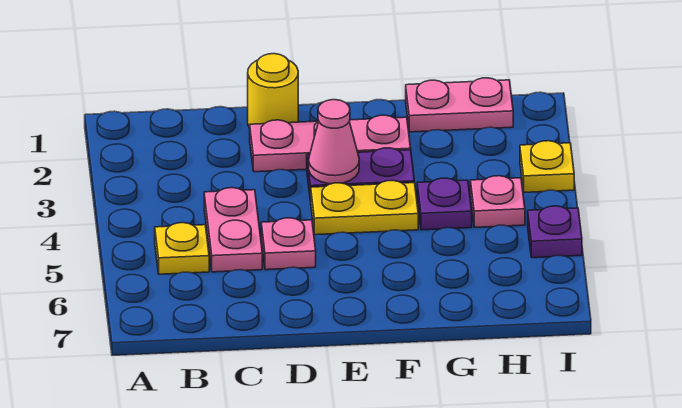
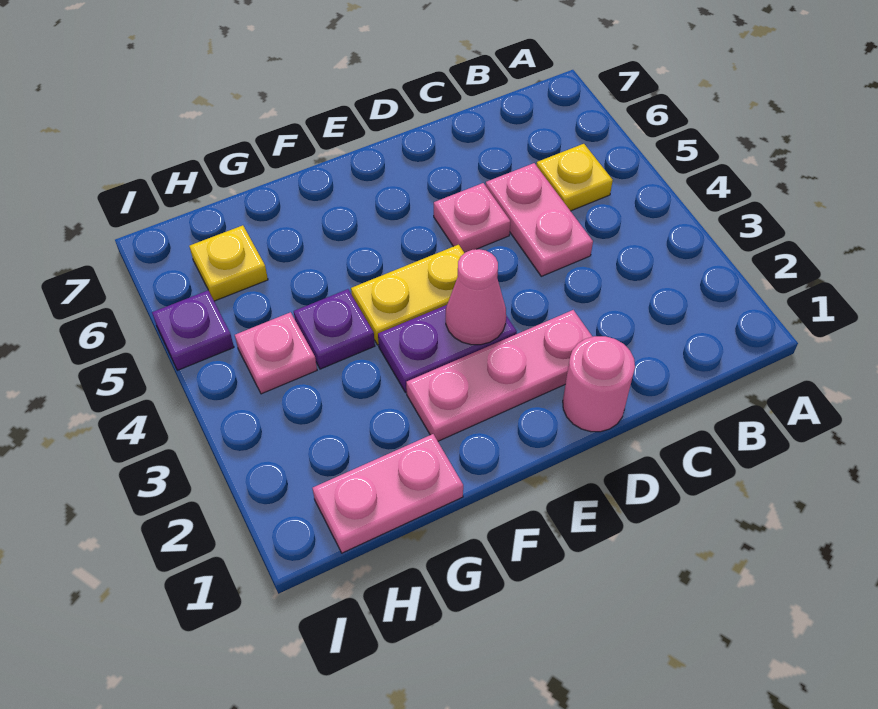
yellow round brick D1 level 1 -> pink round brick D1 level 1
yellow plate I3 level 1 -> yellow plate H6 level 1

